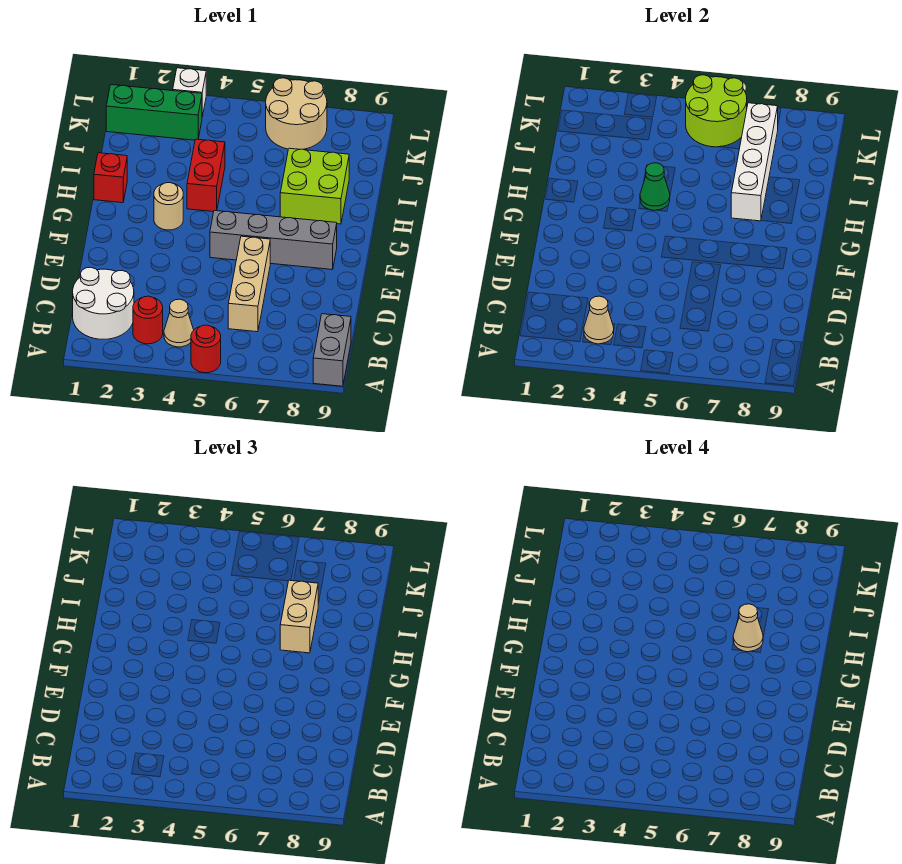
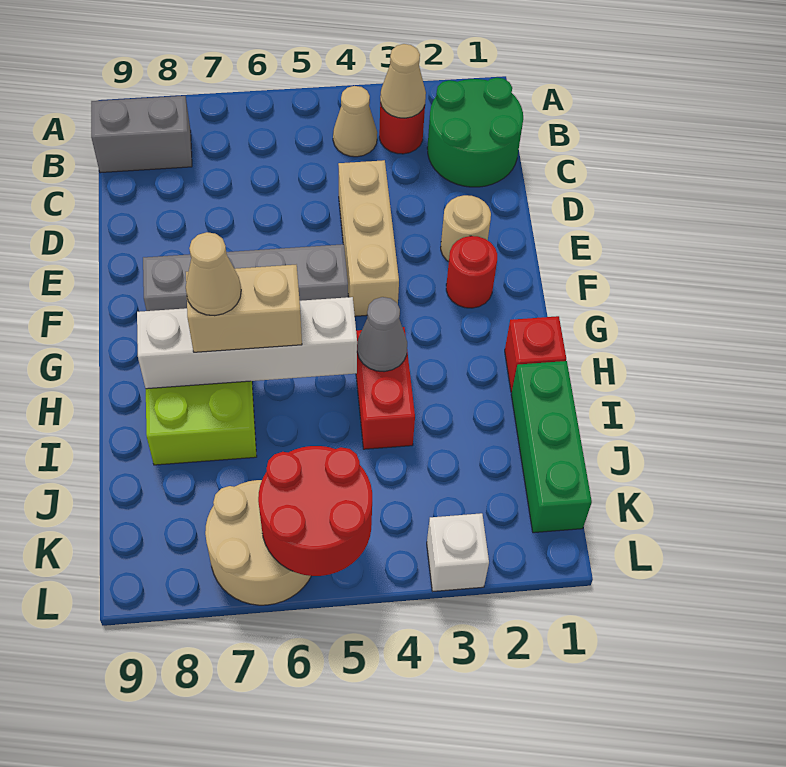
red round brick A5 level 1 -> red round brick F2 level 1
grey brick A9:B9 level 1 -> grey brick B8:B9 level 1
white round brick B1:C2 level 1 -> green round brick B1:C2 level 1
tan brick C6:E6 level 1 -> tan brick D4:F4 level 1
tan round brick G3 level 1 -> tan round brick E2 level 1
green cone H4 level 2 -> grey cone H4 level 2
white brick H7:K7 level 2 -> white brick H5:H8 level 2
tan brick H7:I7 level 3 -> tan brick H6:H7 level 3
green brick K1:K3 level 1 -> green brick I1:K1 level 1
lime round brick K5:L6 level 2 -> red round brick K5:L6 level 2

